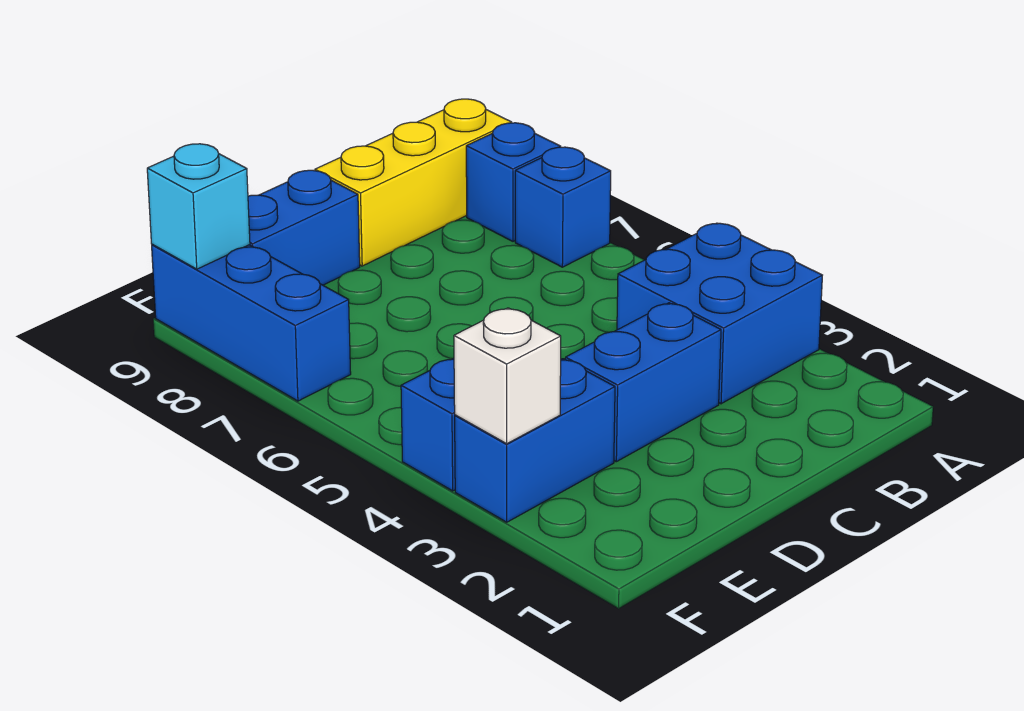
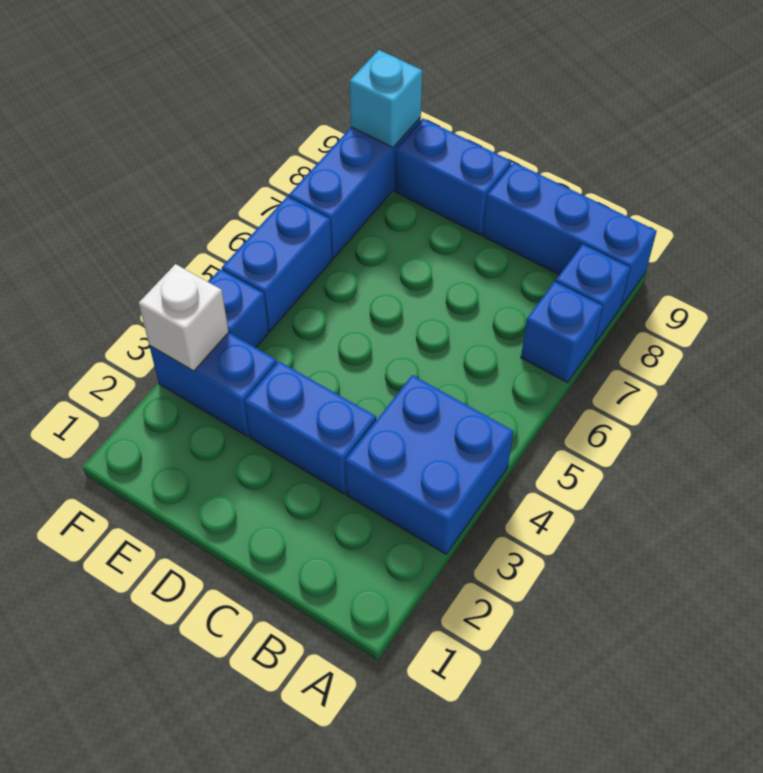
yellow brick A9:C9 level 1 -> blue brick A9:C9 level 1
none -> blue brick F5:F6 level 1

